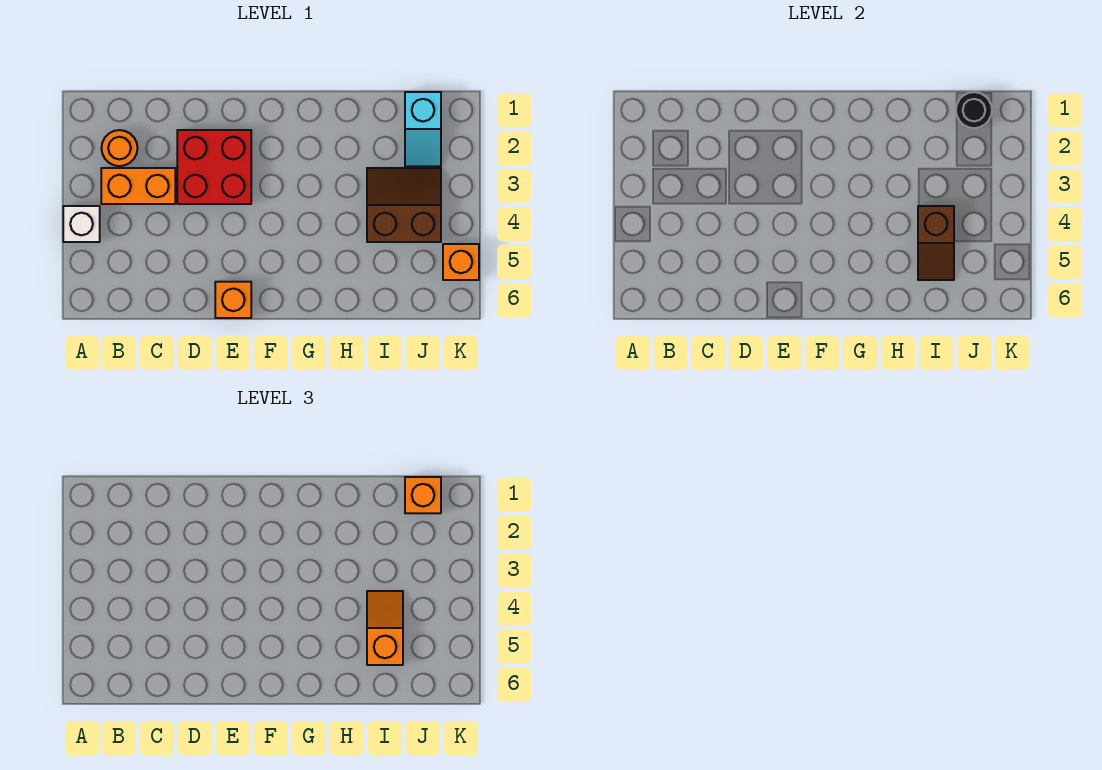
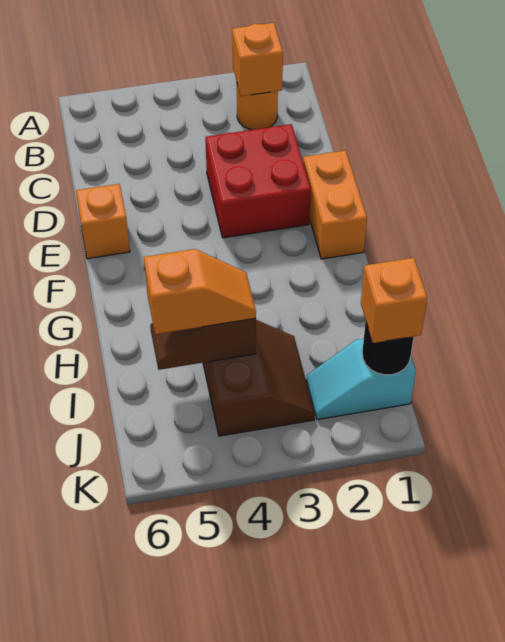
white brick A4 level 1 -> none
orange brick B3:C3 level 1 -> orange brick E1:F1 level 1
orange brick K5 level 1 -> orange brick B2 level 2

